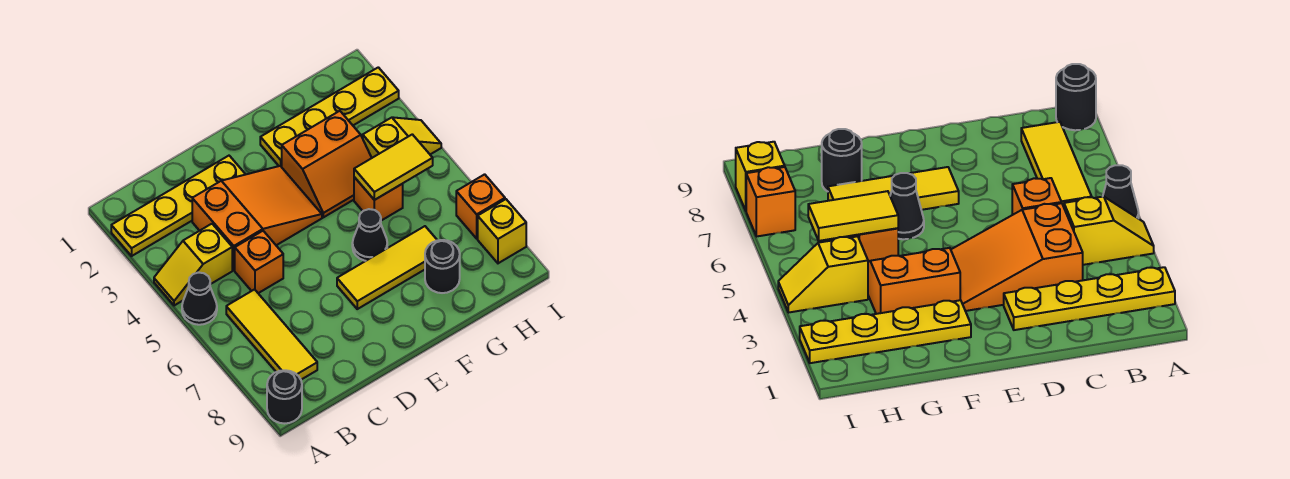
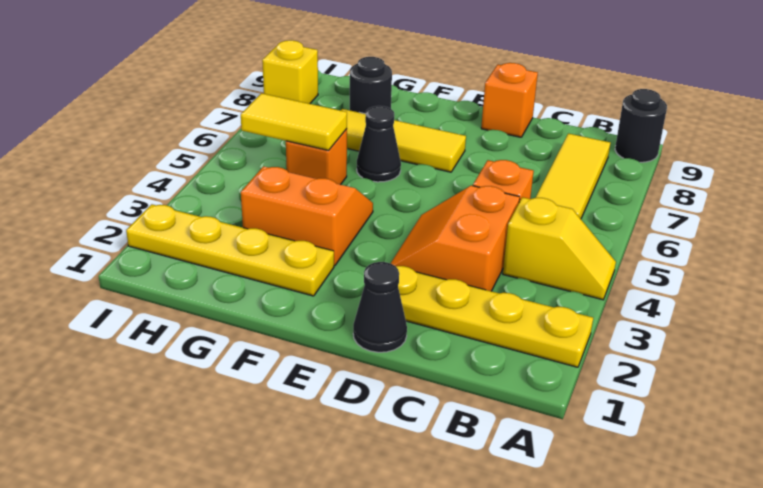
black cone A5 level 1 -> black cone D1 level 1
orange slope C3:E4 level 1 top C -> orange slope C3:D4 level 1 top C
yellow slope H4:I4 level 1 top H -> none
orange brick I7 level 1 -> orange brick D9 level 1

